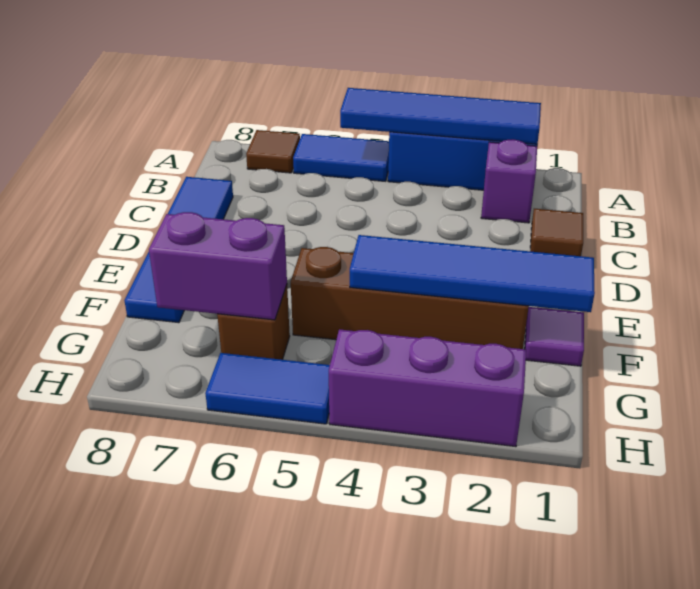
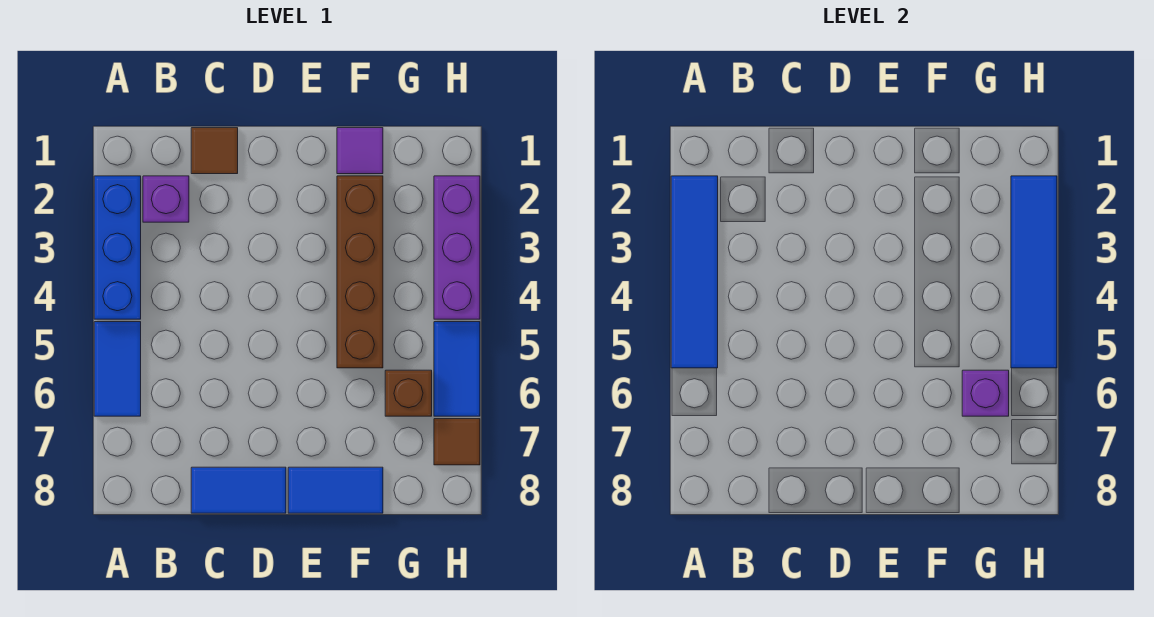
brown tile A7 level 1 -> brown tile H7 level 1
blue tile F1:F4 level 2 -> blue tile H2:H5 level 2
purple brick G6:G7 level 2 -> purple brick G6 level 2

